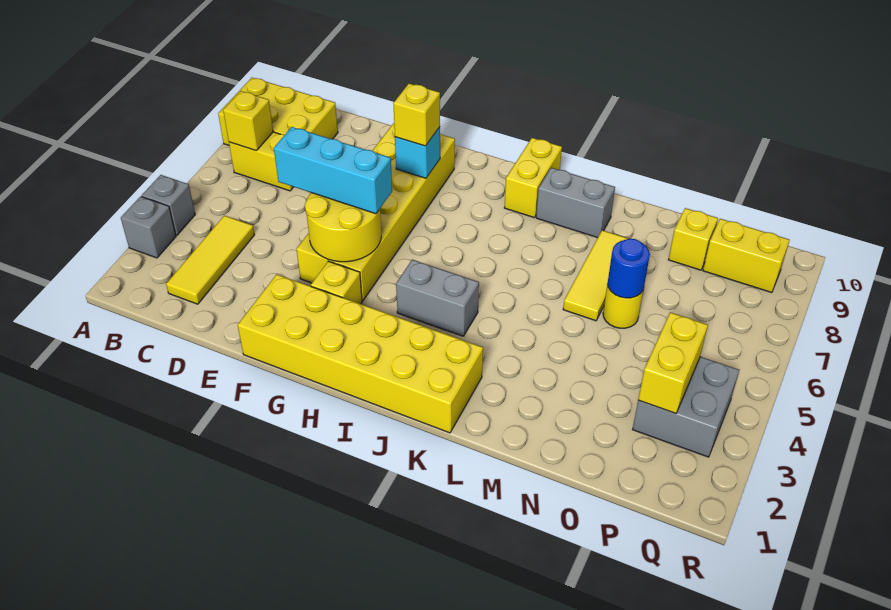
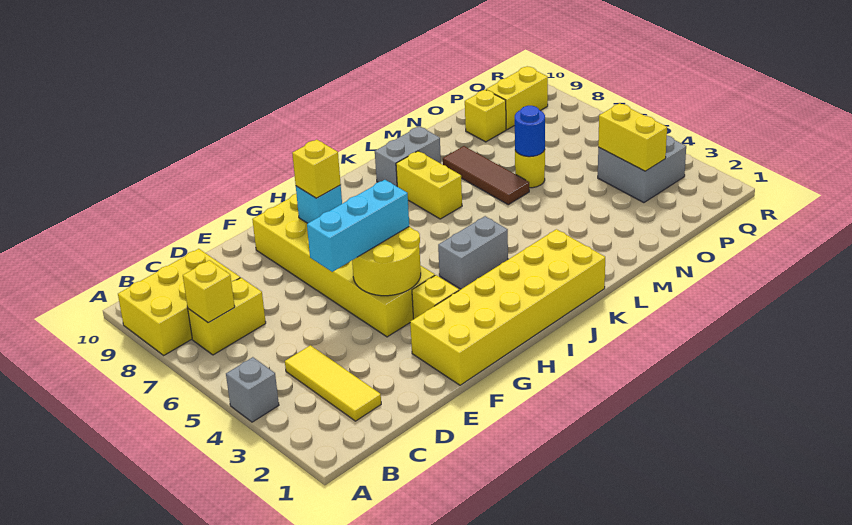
grey brick A3 level 1 -> none
yellow brick J9:J10 level 1 -> yellow brick K7:K8 level 1
yellow tile M6:M8 level 1 -> brown tile M6:M8 level 1

